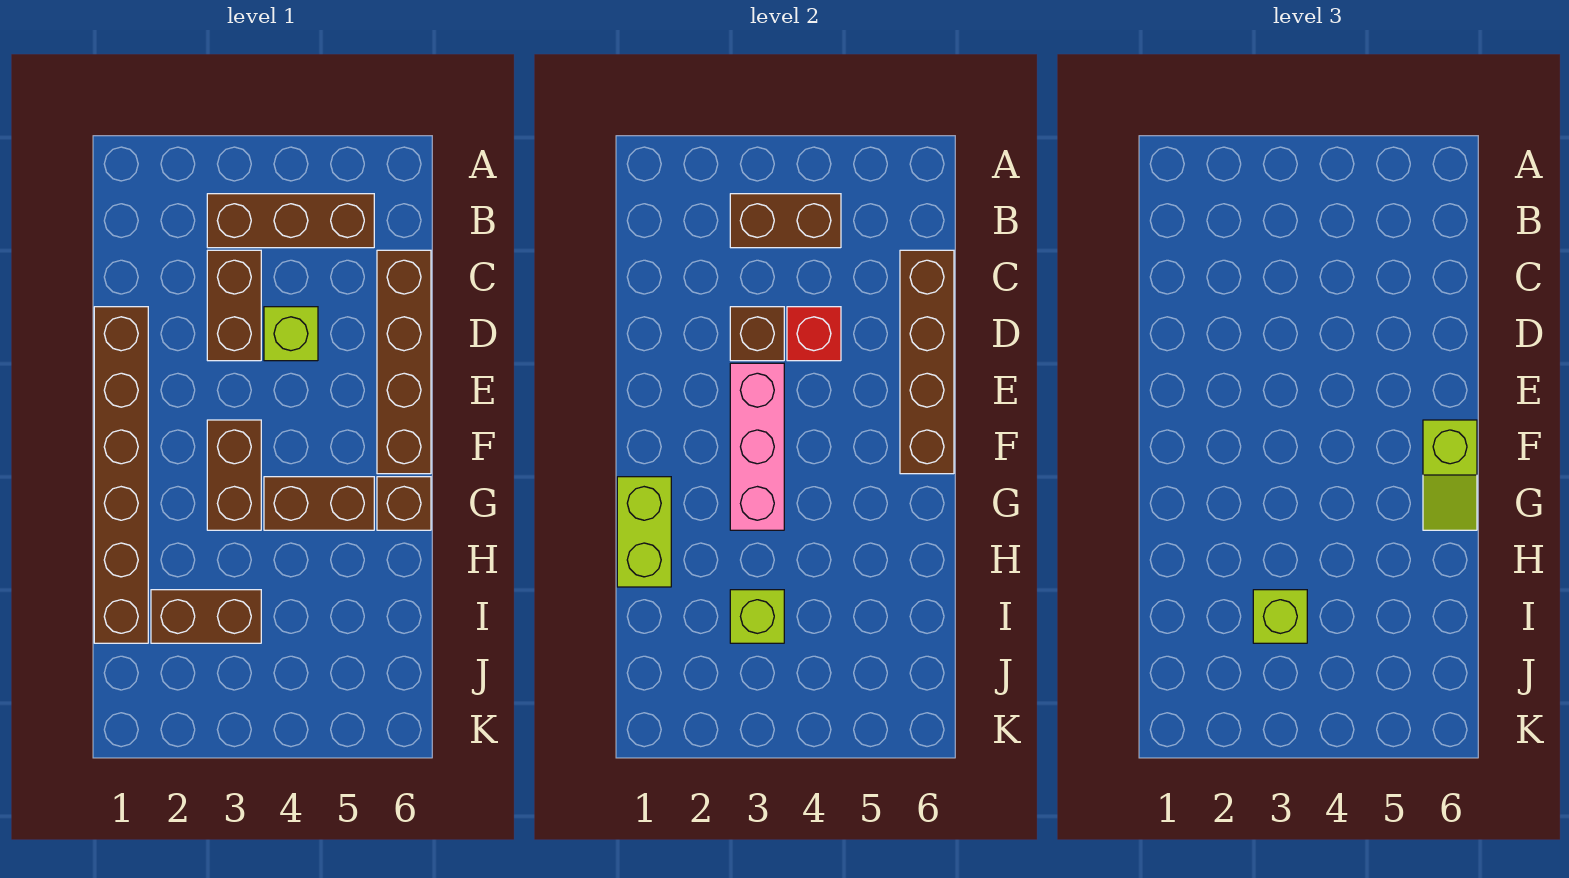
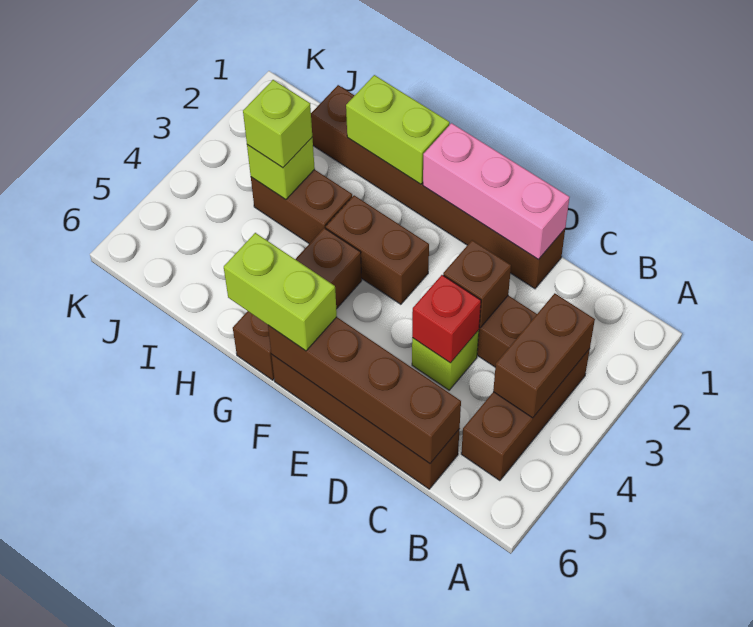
pink brick E3:G3 level 2 -> pink brick D1:F1 level 2
lime slope F6:G6 level 3 top F -> lime brick F6:G6 level 3
brown brick I2:I3 level 1 -> brown brick H3:I3 level 1

